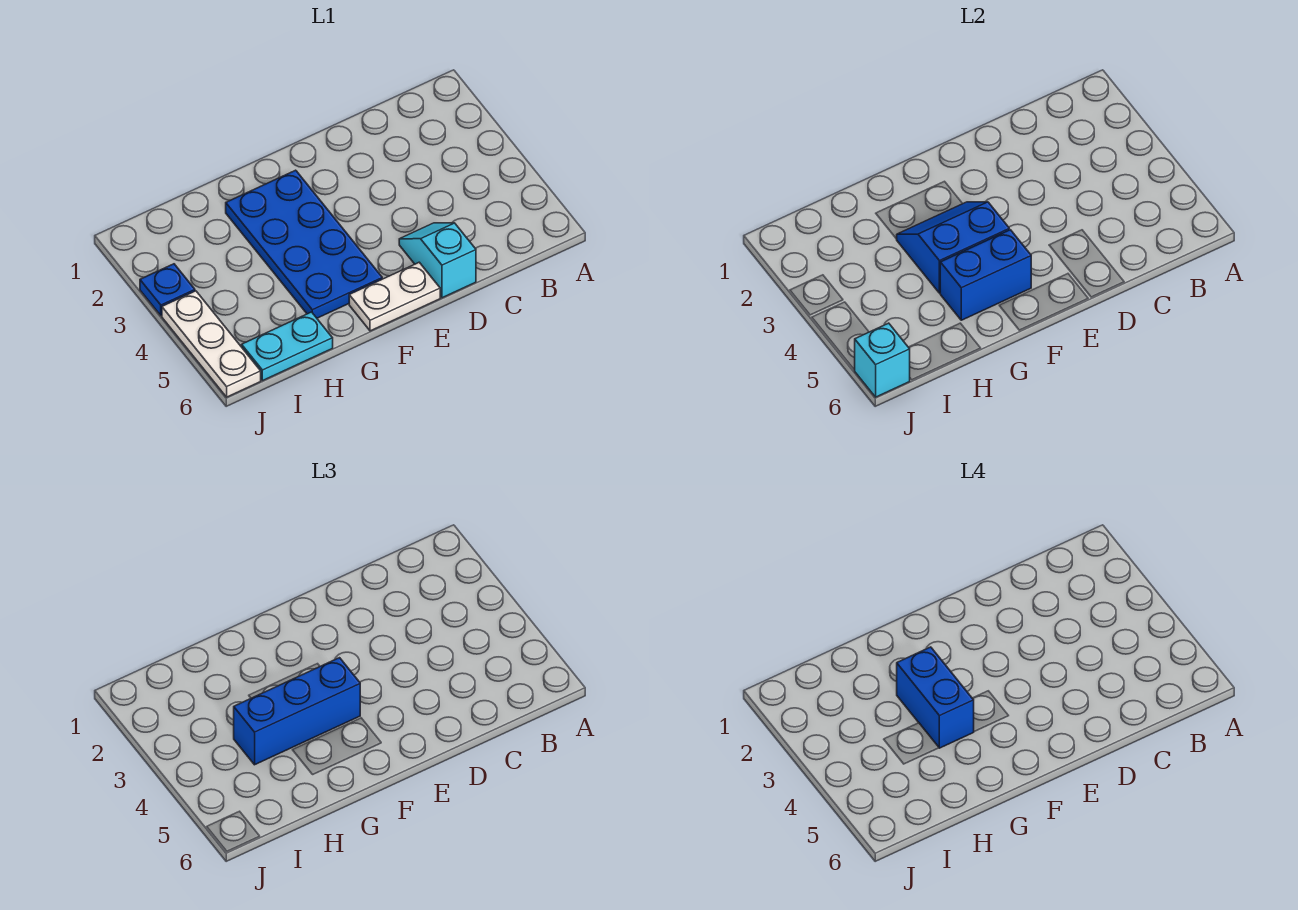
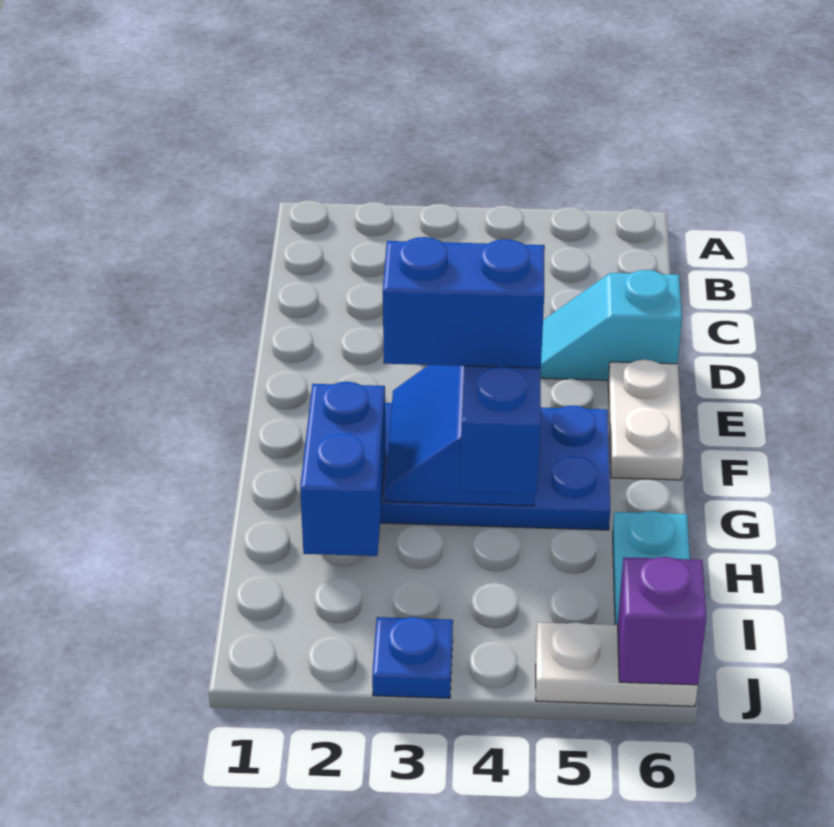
blue brick F5:G5 level 2 -> blue brick G2:H2 level 2
white plate J4:J6 level 1 -> white plate J5:J6 level 1
cyan brick J6 level 2 -> purple brick J6 level 2

